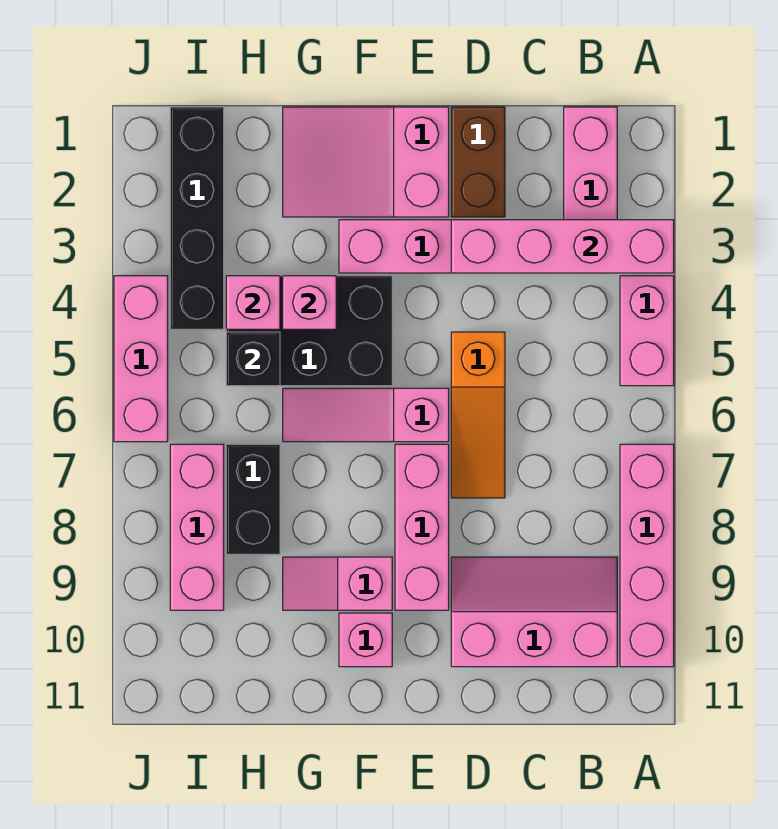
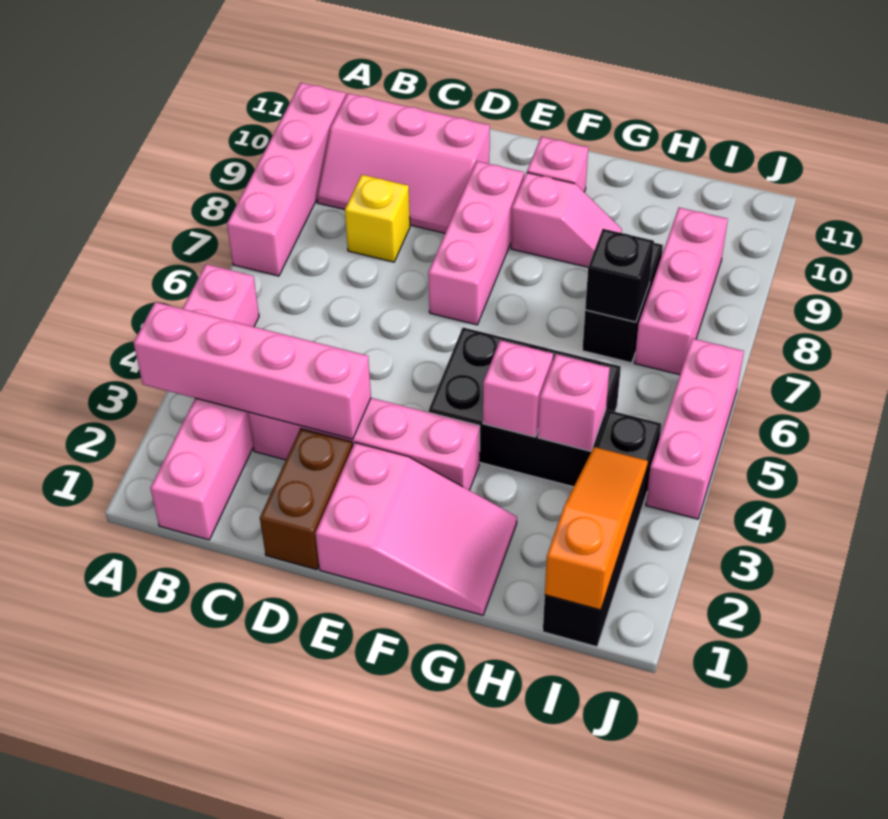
none -> yellow brick C8 level 1
orange slope D5:D7 level 1 top 5 -> orange slope I1:I3 level 2 top 1
pink slope E6:G6 level 1 top E -> none
black brick H5 level 2 -> black brick H7 level 2

